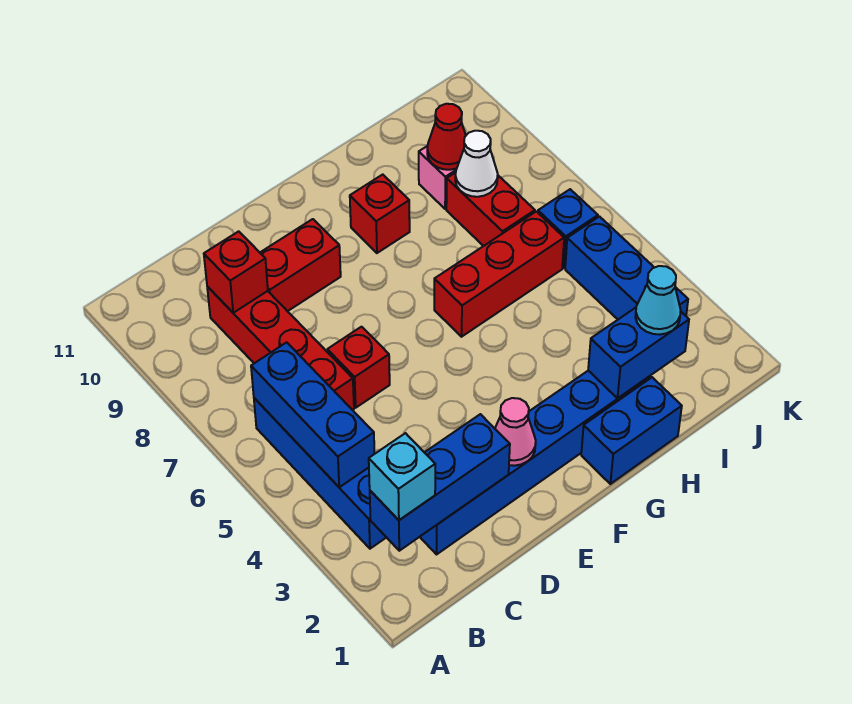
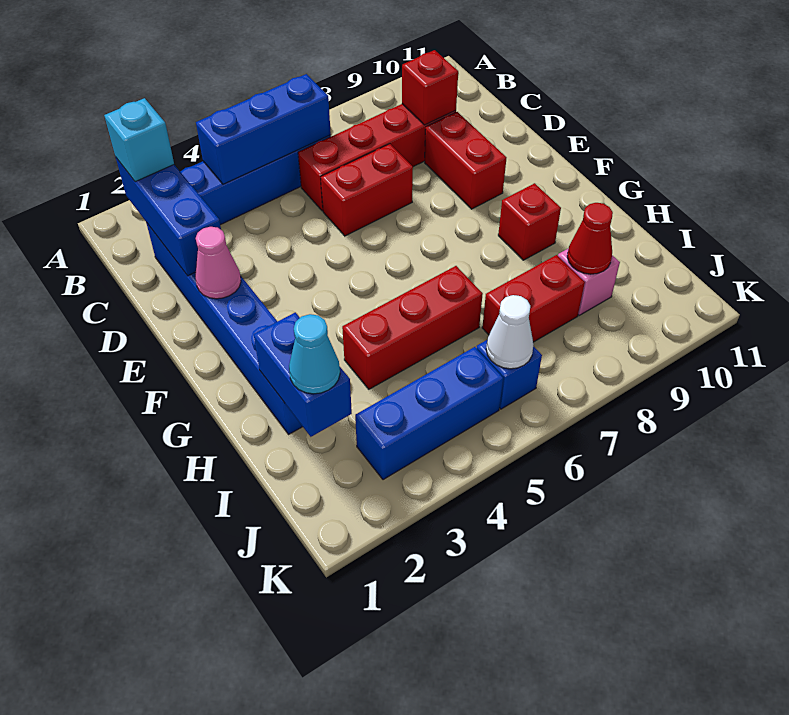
red brick D6 level 1 -> red brick D6:D7 level 1
blue brick G1:H1 level 1 -> none
red brick G6:I6 level 1 -> red brick H4:H6 level 1
white cone I8 level 2 -> white cone J6 level 2

